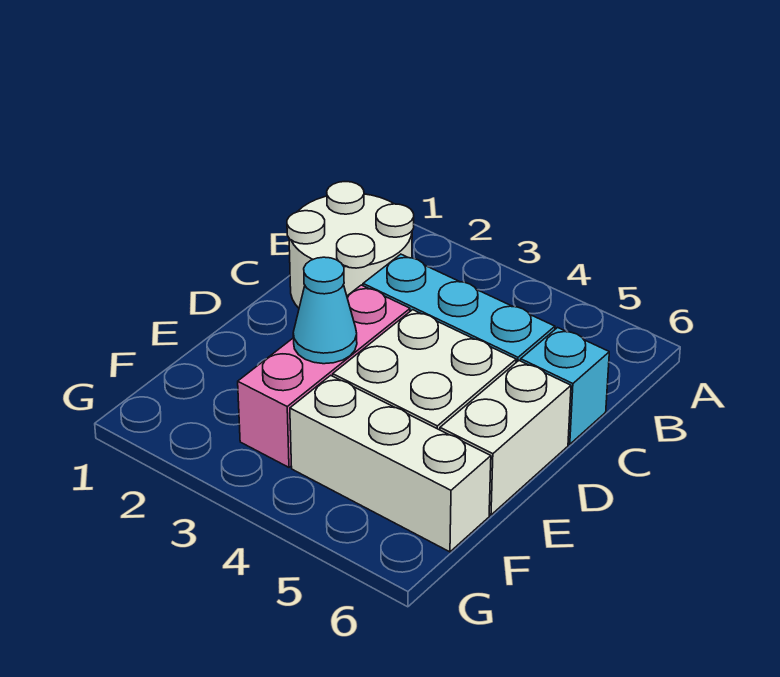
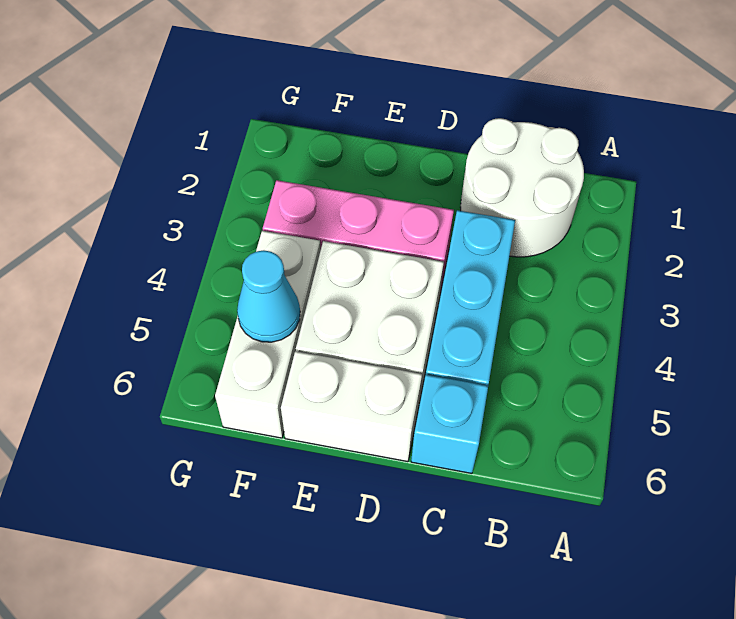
cyan cone E3 level 2 -> cyan cone F5 level 2

